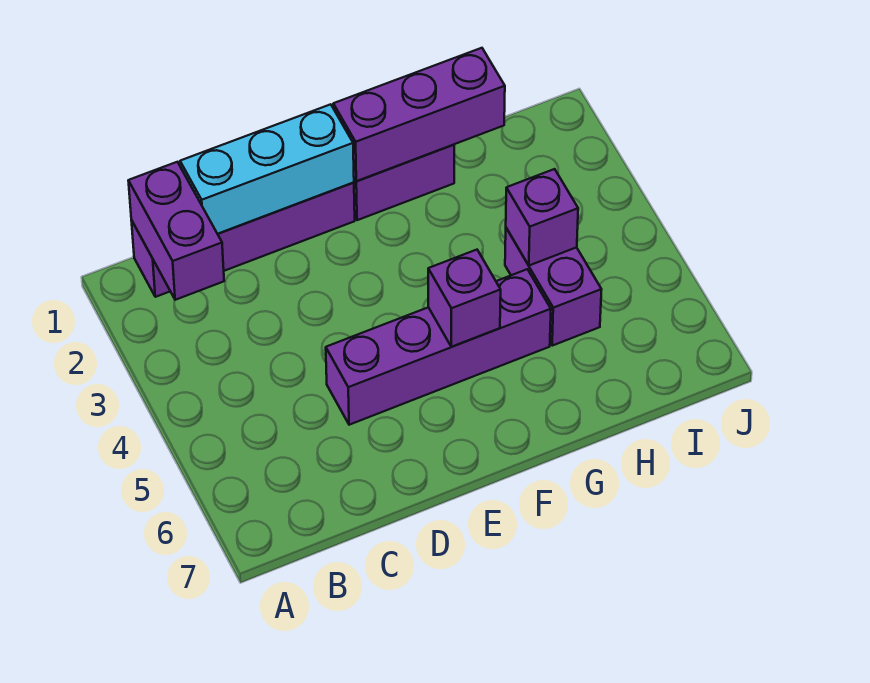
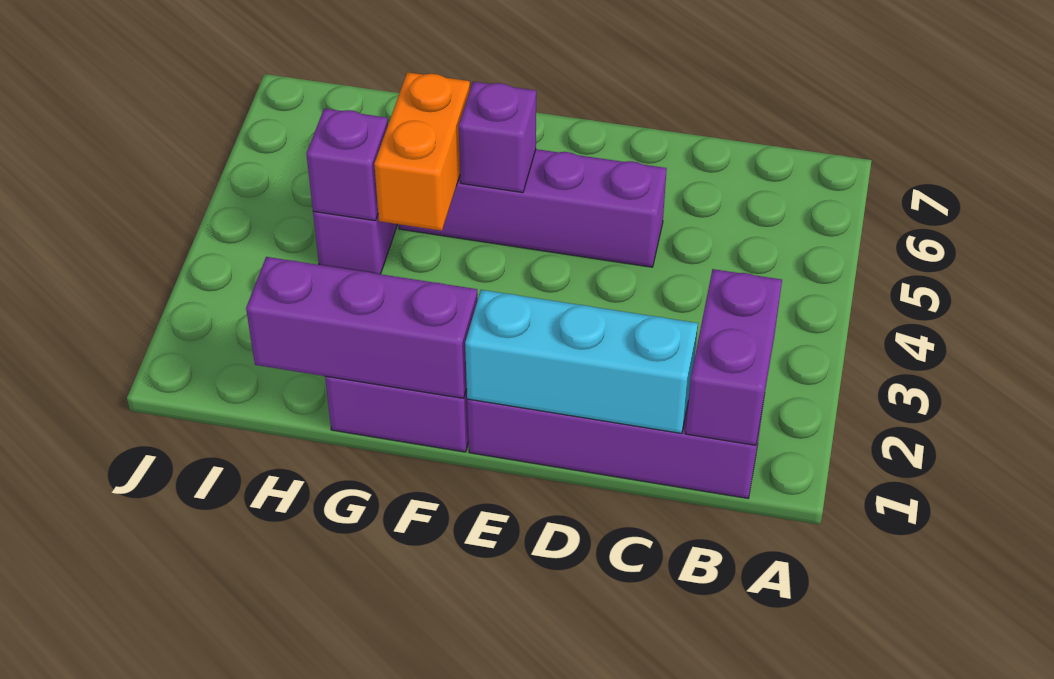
none -> orange brick G4:G5 level 2

